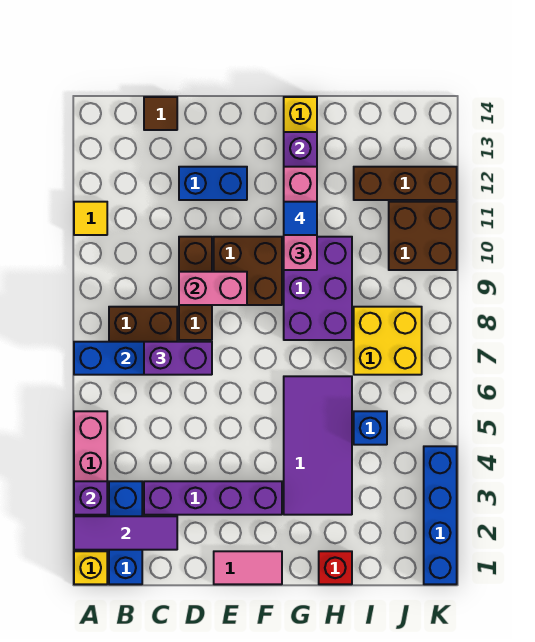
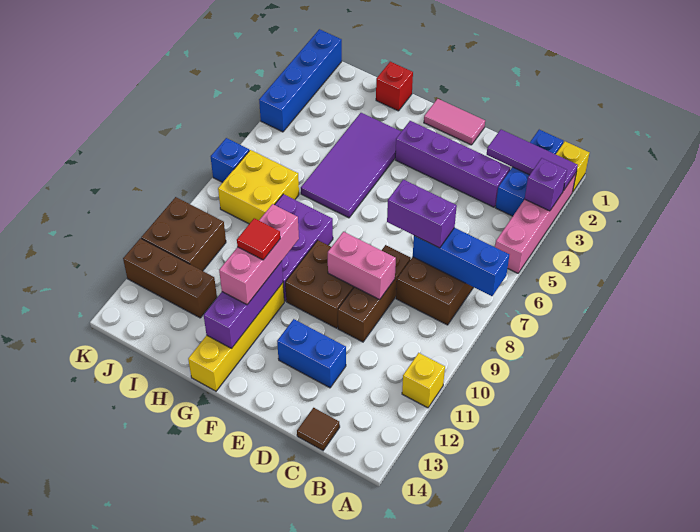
yellow tile A11 level 1 -> yellow brick A11 level 1
blue tile G11 level 4 -> red tile G11 level 4
blue brick I5 level 1 -> blue brick K7 level 1

